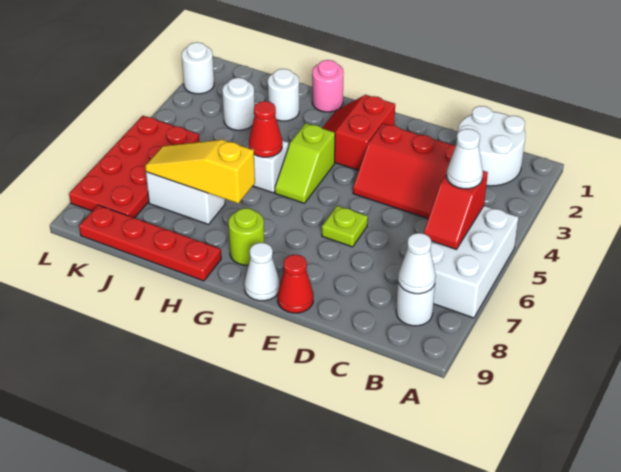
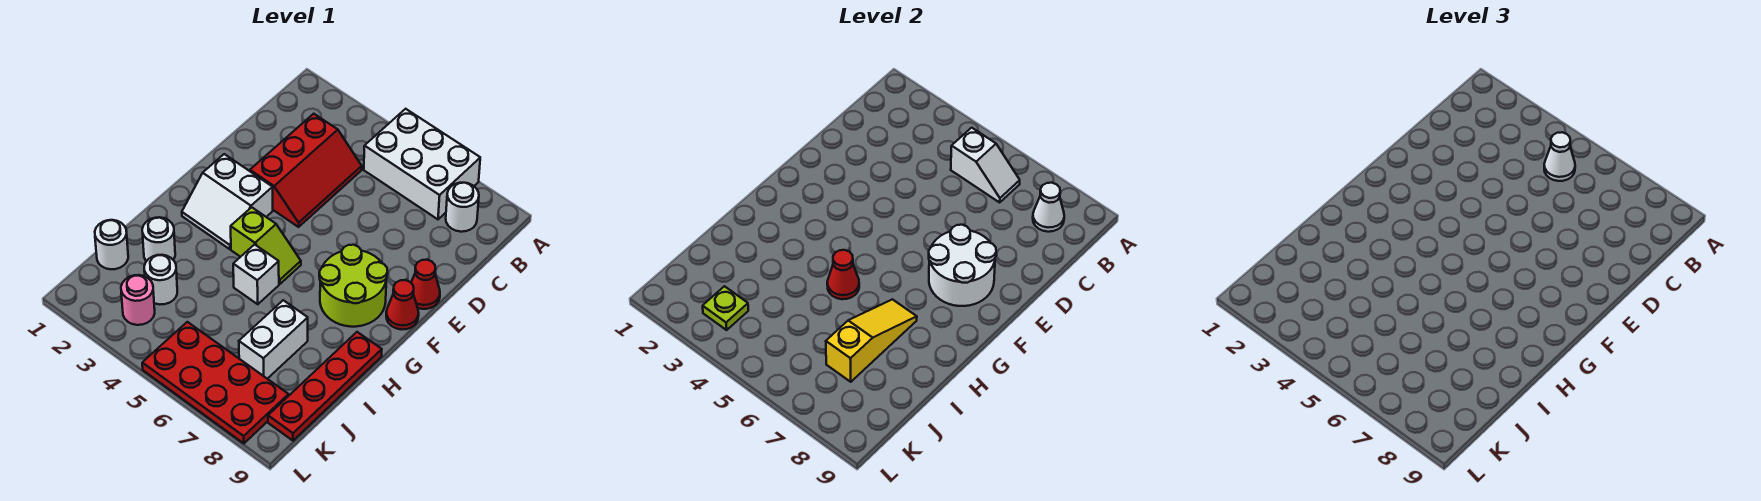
white round brick B1:C2 level 1 -> white round brick E7:F8 level 2
red slope B5:B6 level 2 top 5 -> white slope B5:B6 level 2 top 5
lime plate E6 level 1 -> lime plate K3 level 2
red slope F2:G3 level 1 top F -> white slope F2:G3 level 1 top F
white cone F9 level 1 -> red cone F9 level 1
lime round brick G8 level 1 -> lime round brick F7:G8 level 1
pink round brick H1 level 1 -> pink round brick K3 level 1
yellow slope H7:J7 level 2 top H -> yellow slope H7:J7 level 2 top J
white round brick L2 level 1 -> white round brick J1 level 1

